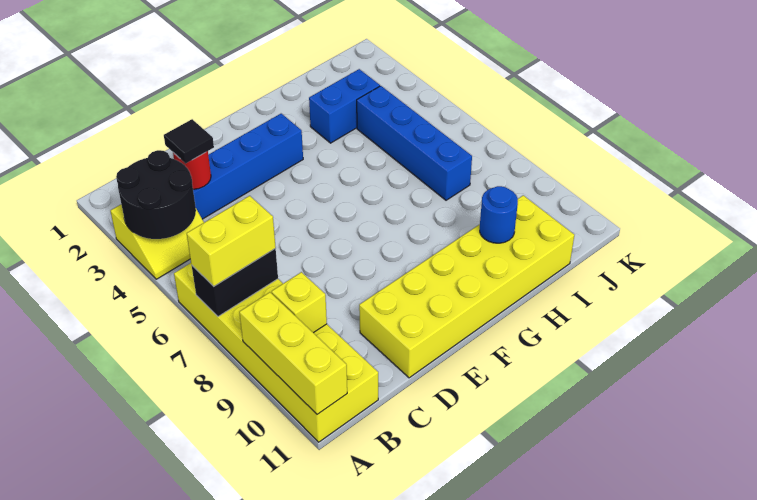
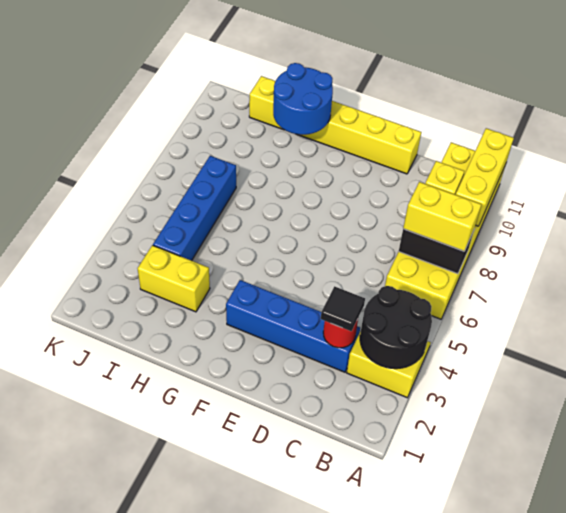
yellow brick D10:I11 level 1 -> yellow brick D11:I11 level 1
blue brick H3:I3 level 1 -> yellow brick H3:I3 level 1
blue round brick H10 level 2 -> blue round brick G10:H11 level 2

